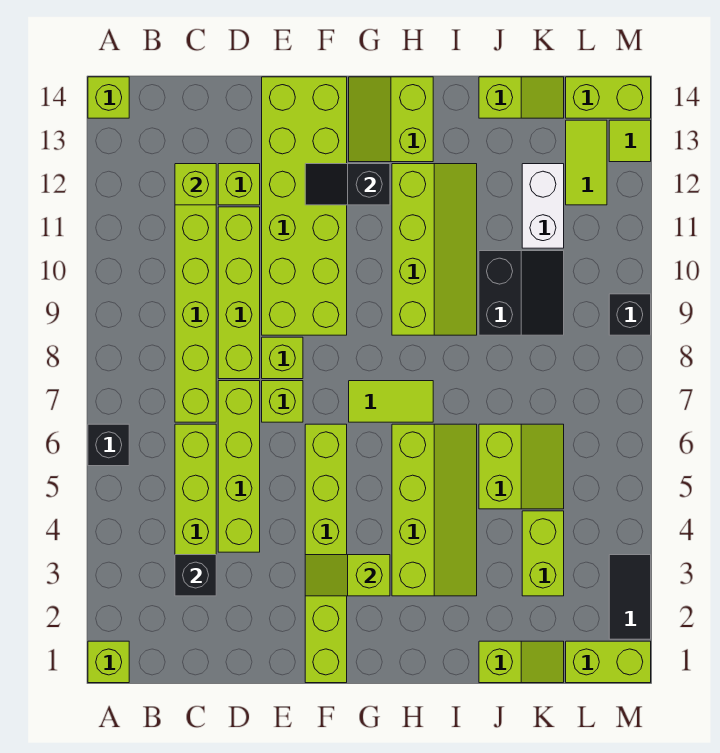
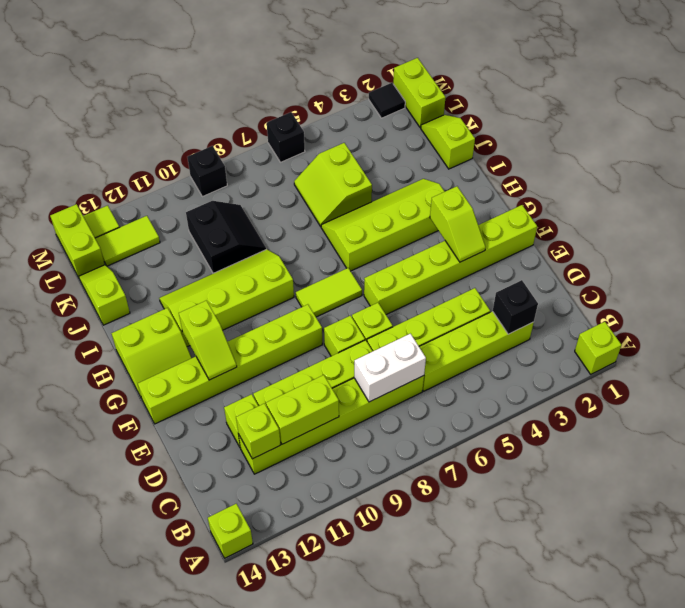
black brick A6 level 1 -> black brick M6 level 1
lime brick E9:F14 level 1 -> lime brick F9:F14 level 1
black slope F12:G12 level 2 top G -> lime slope F12:G12 level 2 top G
lime tile G7:H7 level 1 -> lime tile G7:G8 level 1
lime slope J5:K6 level 1 top J -> lime slope J5:K6 level 1 top 5
black slope J9:K10 level 1 top J -> black slope J9:K10 level 1 top 10
lime brick K3:K4 level 1 -> lime brick C10:C11 level 2
white brick K11:K12 level 1 -> white brick C7:C8 level 2
black tile M2:M3 level 1 -> black tile M2 level 1

